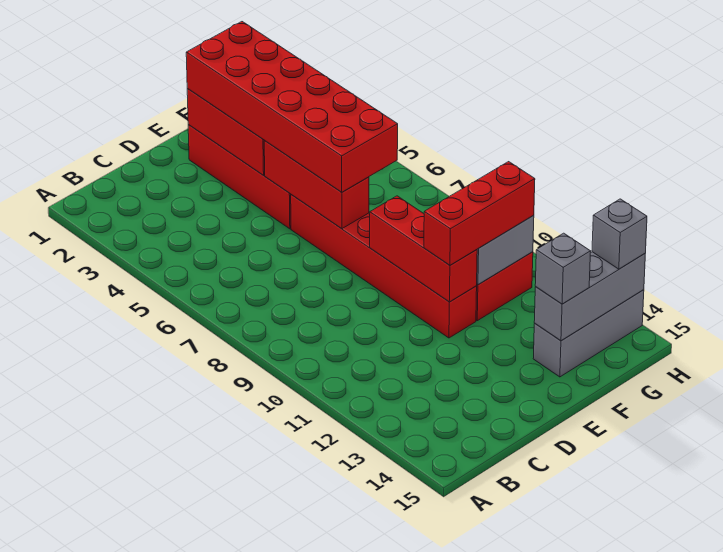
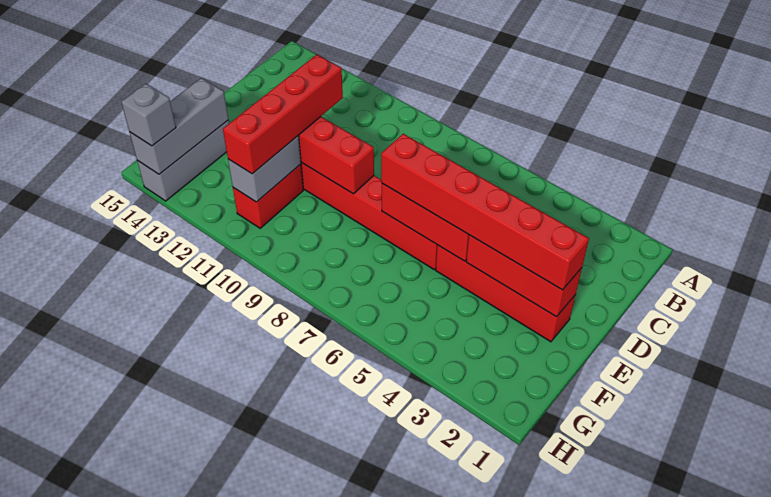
red brick E2:F7 level 3 -> red brick E2:E7 level 3
red brick E11:G11 level 3 -> red brick D11:G11 level 3
grey brick F14 level 3 -> none

